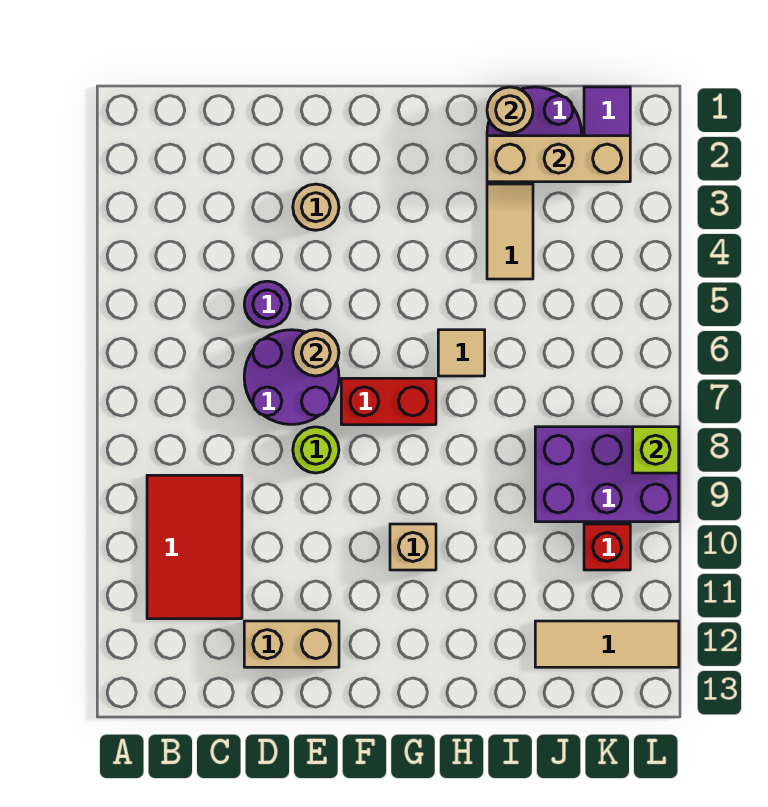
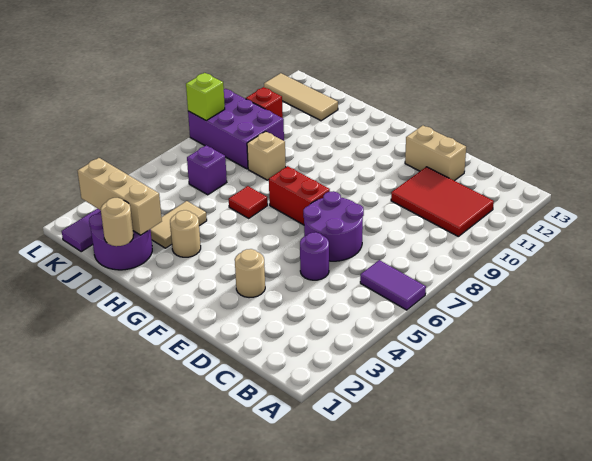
none -> purple tile A6:B6 level 1
red tile B9:C11 level 1 -> red tile B10:D11 level 1
tan round brick E6 level 2 -> tan round brick H3 level 1
lime round brick E8 level 1 -> none
tan brick G10 level 1 -> tan brick I8 level 1
tan tile H6 level 1 -> red tile H6 level 1
none -> purple brick J6 level 1

